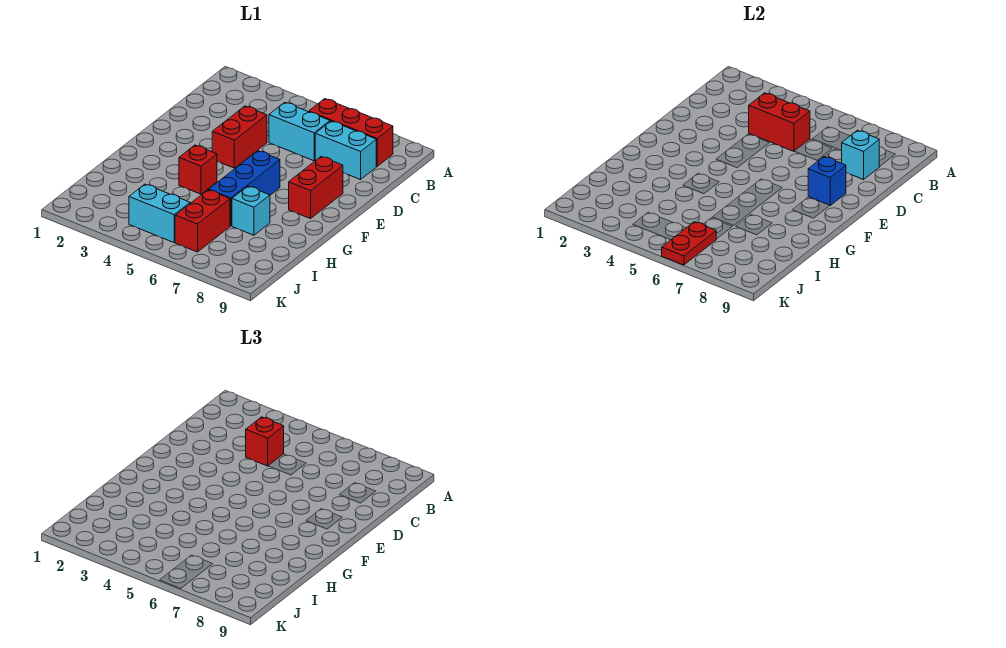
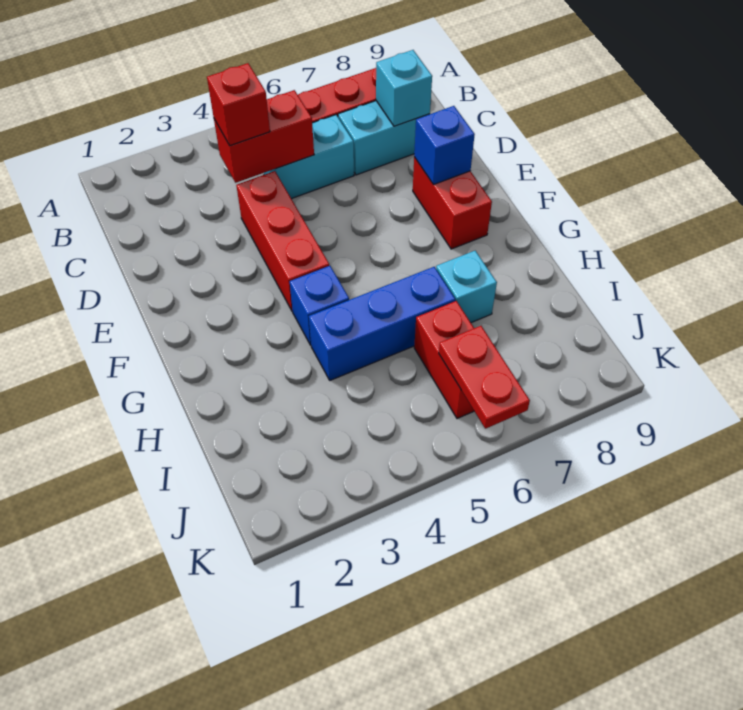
red brick D4:E4 level 1 -> red brick D4:F4 level 1
blue brick F6:H6 level 1 -> blue brick H4:H6 level 1
red brick G4 level 1 -> blue brick G4 level 1
cyan brick J4:J5 level 1 -> none

